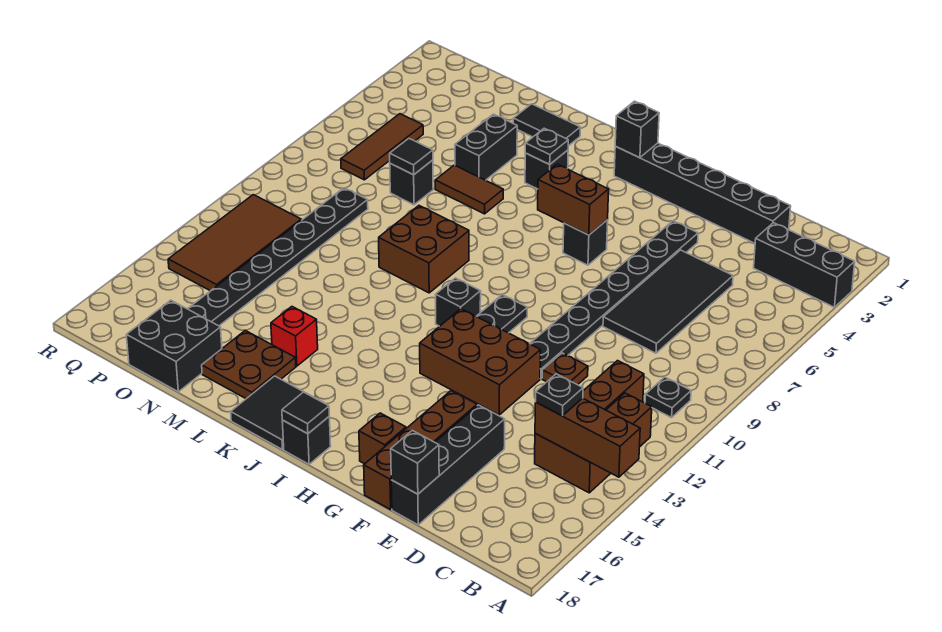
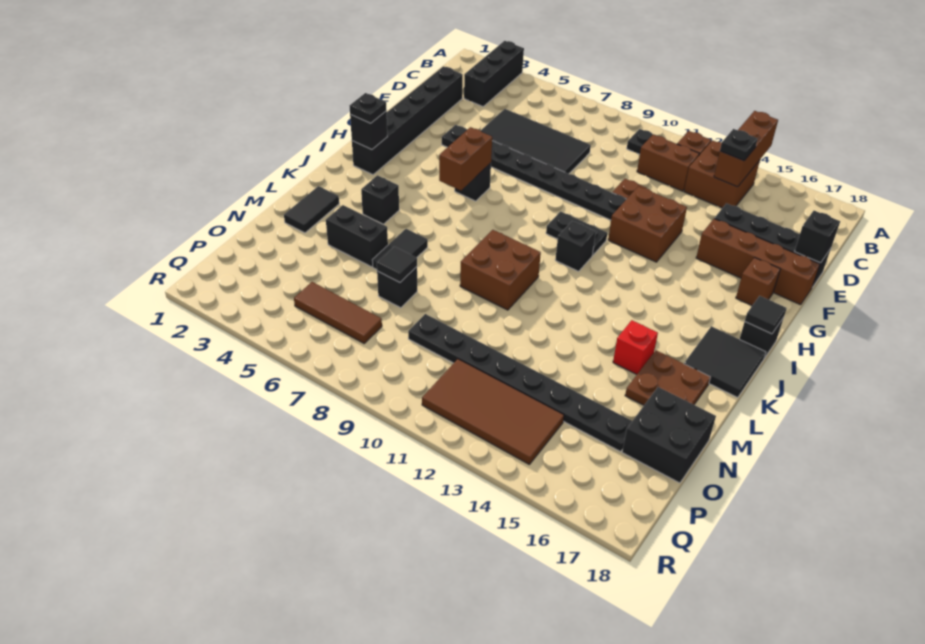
brown brick F12:H13 level 1 -> brown brick F12:G13 level 1
black plate K4 level 2 -> black plate I2 level 3
brown tile L6:M6 level 1 -> black tile L6:M6 level 1

